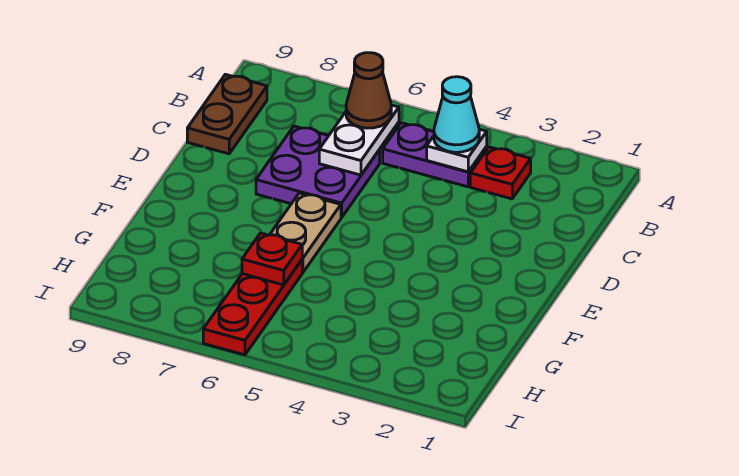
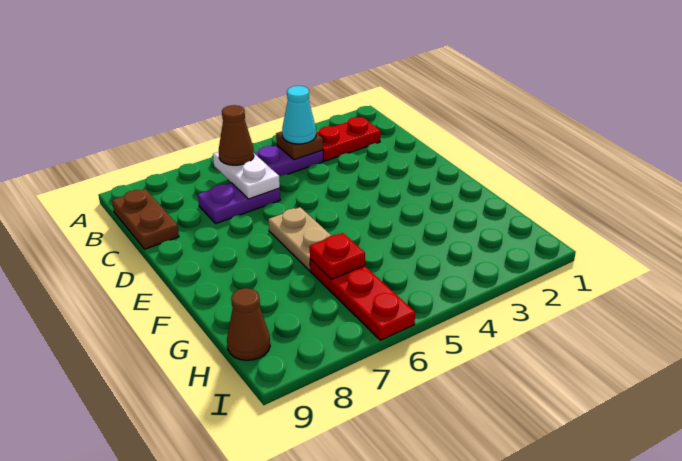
red plate B3 level 1 -> red plate B2:B3 level 1
white plate B4 level 2 -> brown plate B4 level 2
purple plate C6:D7 level 1 -> purple plate C6:C7 level 1
none -> brown cone H9 level 1

